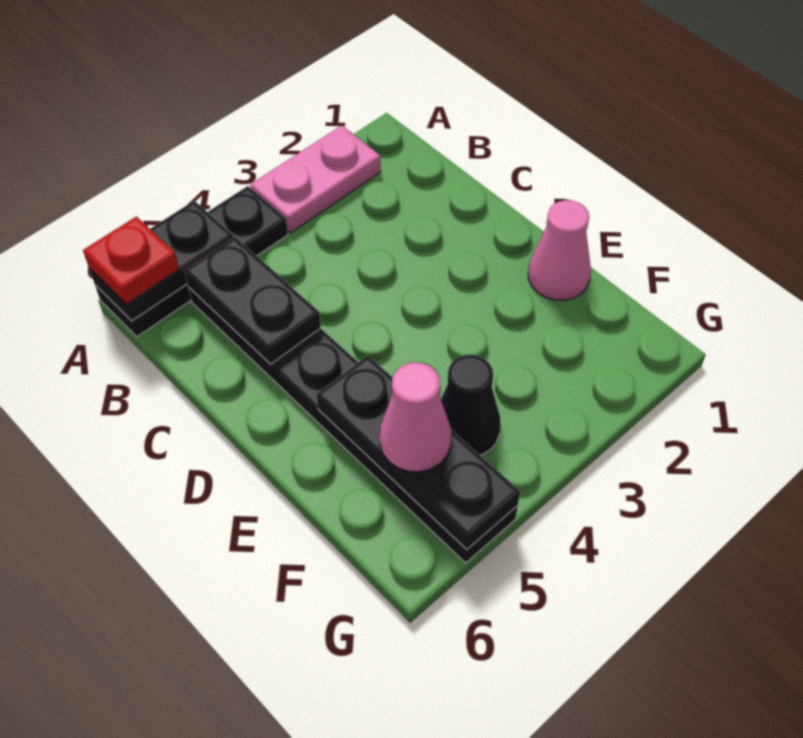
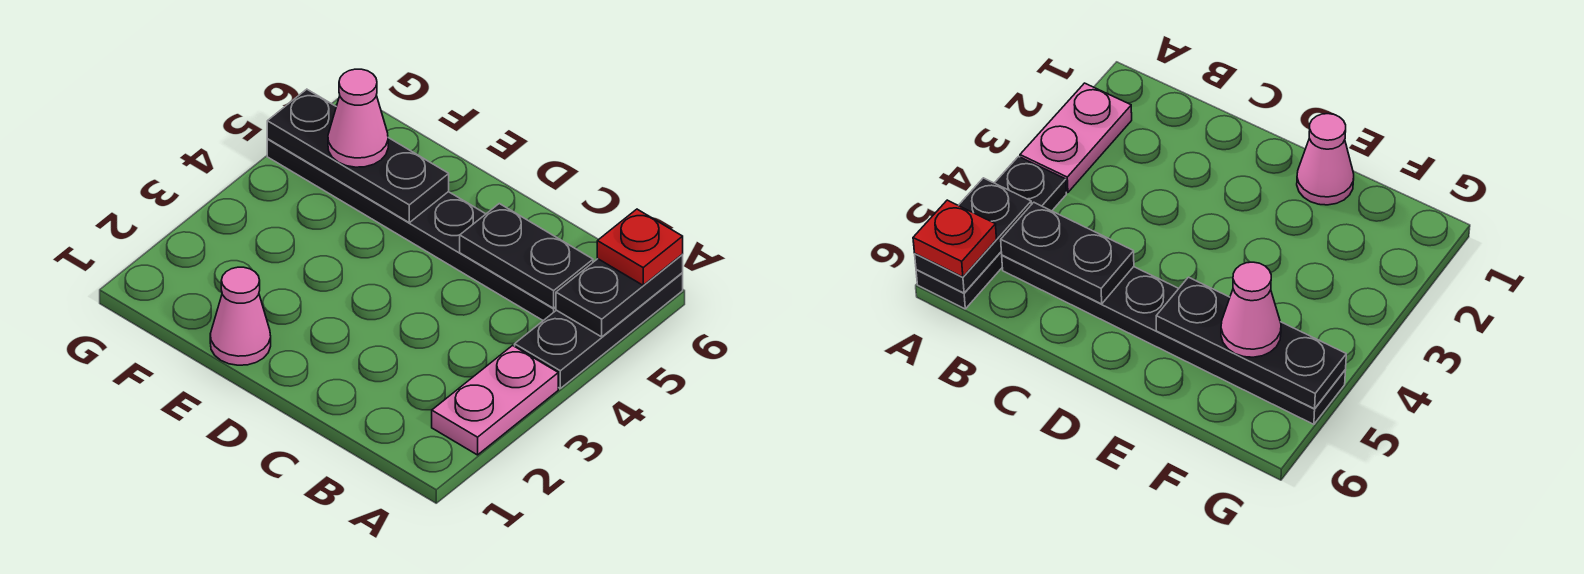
black cone F4 level 1 -> none

